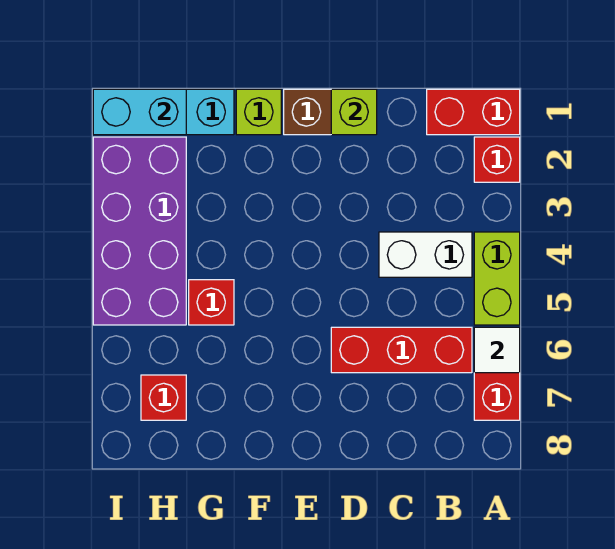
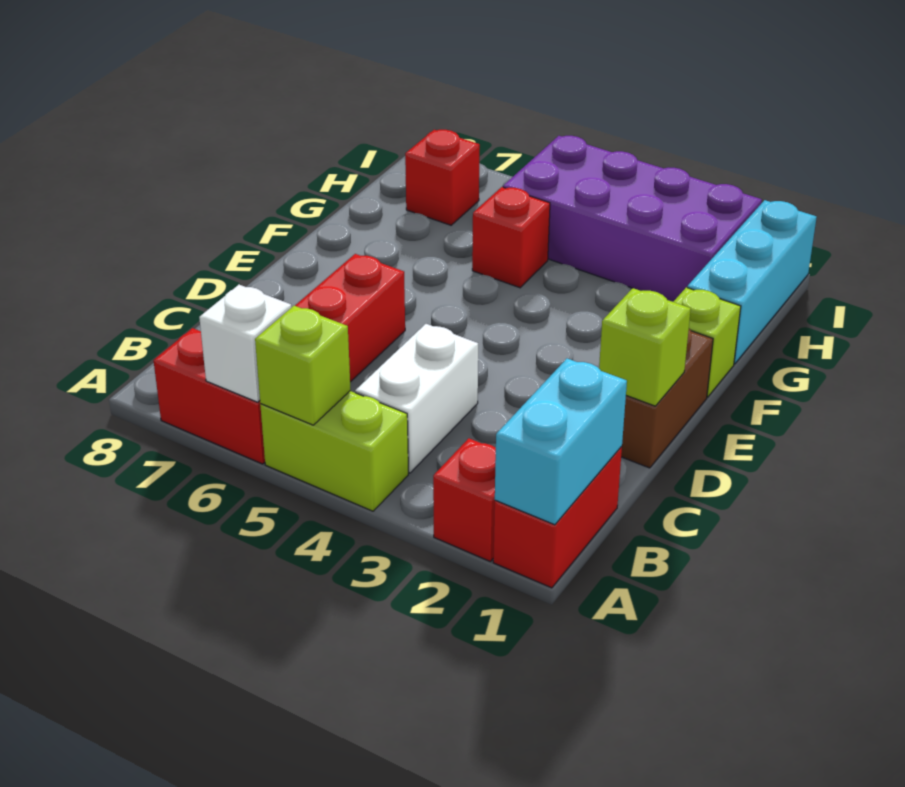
none -> lime brick A5 level 2
white tile A6 level 2 -> white brick A6 level 2
cyan brick H1:I1 level 2 -> cyan brick A1:B1 level 2

